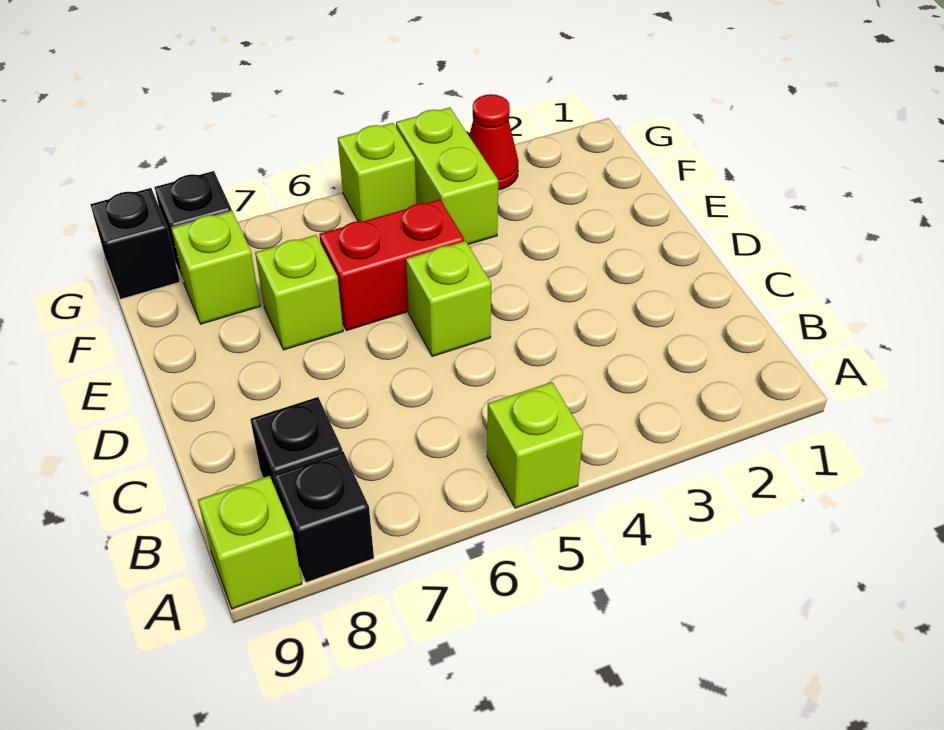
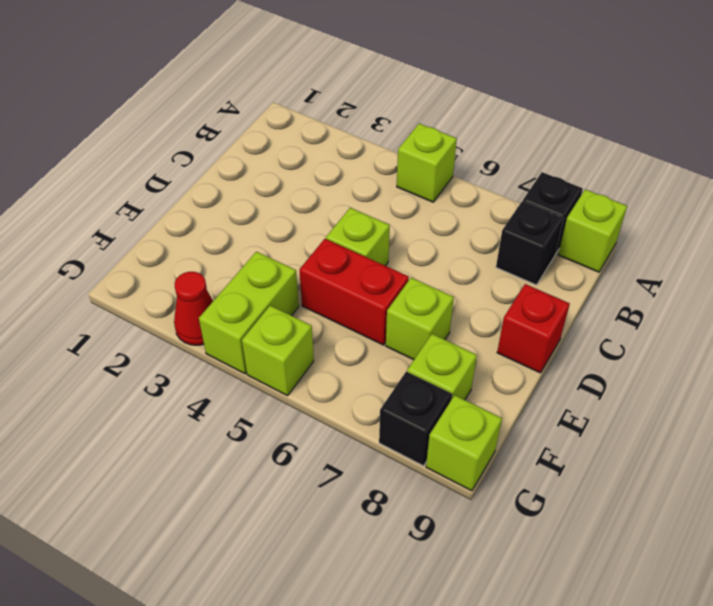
none -> red brick D9 level 1
black brick G9 level 1 -> lime brick G9 level 1

